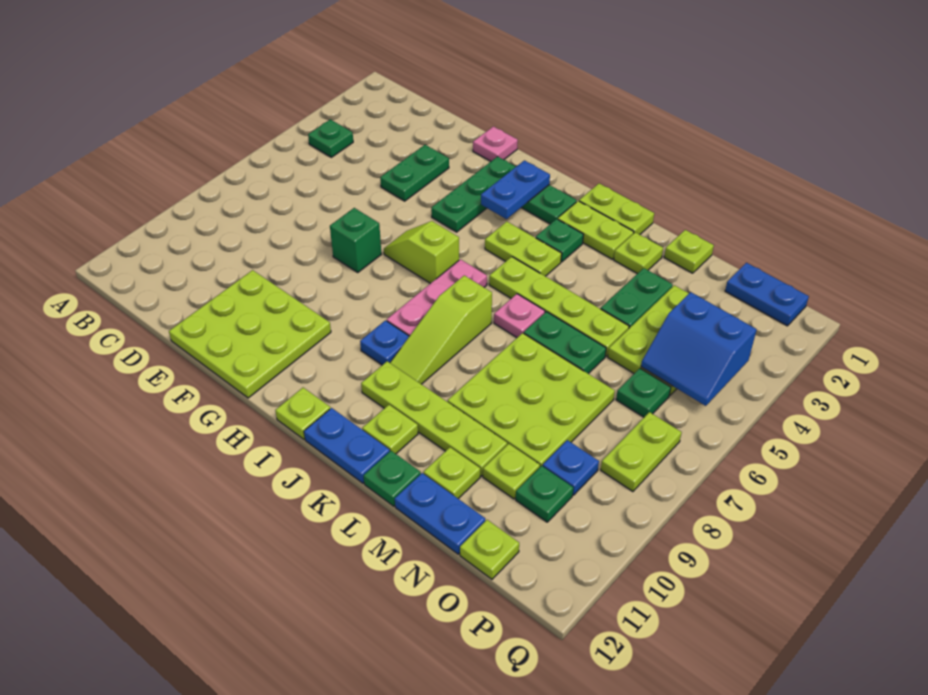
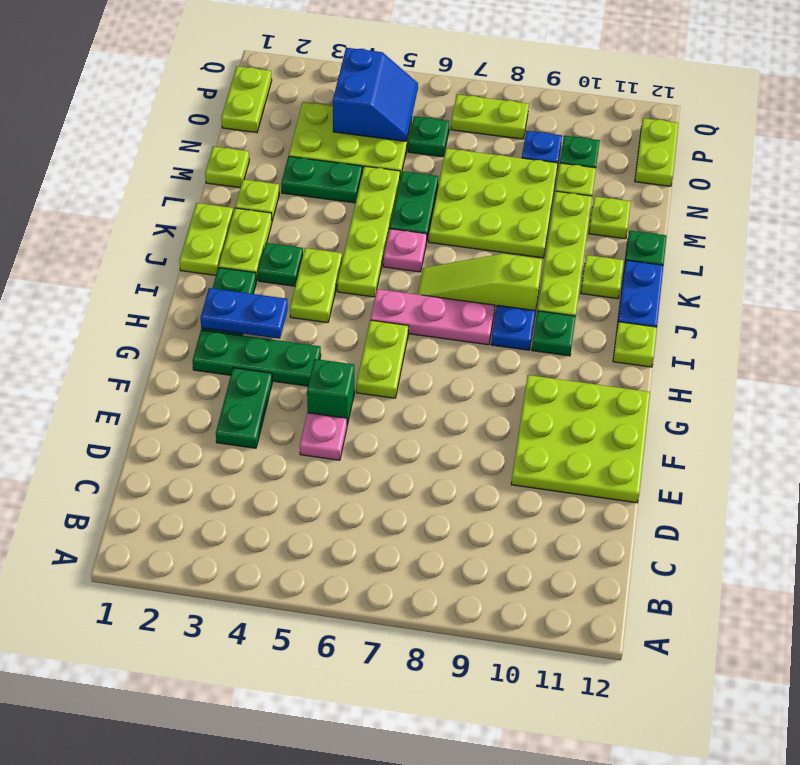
green plate B4 level 1 -> green plate I10 level 1
green plate E3:E4 level 1 -> green plate E3:F3 level 1
pink plate F1 level 1 -> pink plate E5 level 1
green brick F7 level 1 -> green brick F5 level 1
lime slope G6:H6 level 1 top H -> lime plate G6:H6 level 1
lime slope J7:J9 level 1 top 7 -> lime slope J7:J9 level 1 top 9
blue plate M12:N12 level 1 -> none
blue plate O1:P1 level 1 -> lime plate O1:P1 level 1
lime plate O12 level 1 -> lime plate O12:P12 level 1

